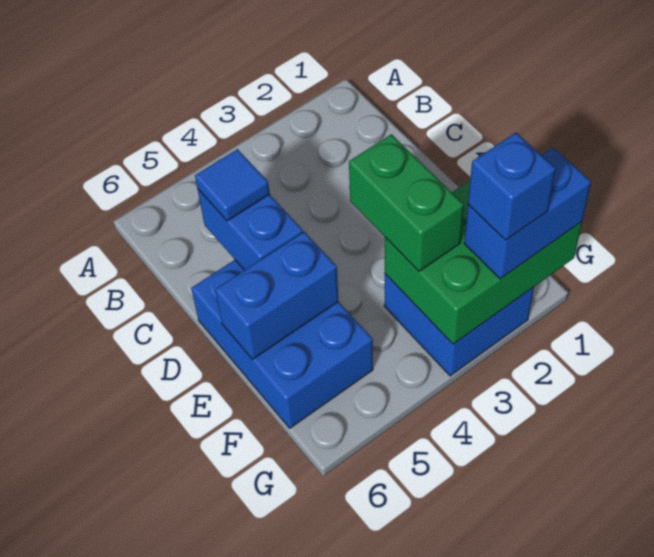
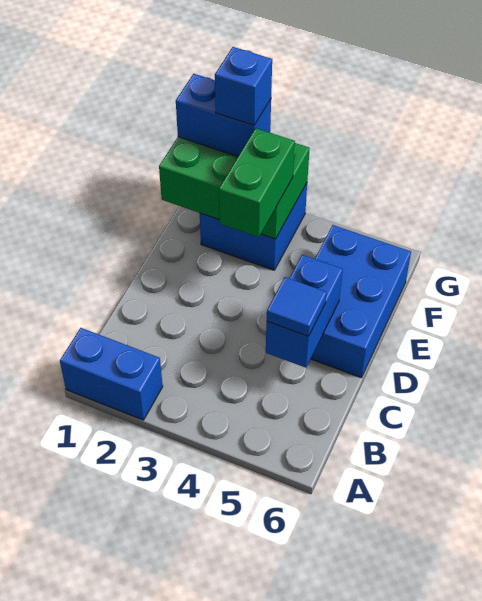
blue brick E5:E6 level 2 -> blue brick A1:A2 level 1

